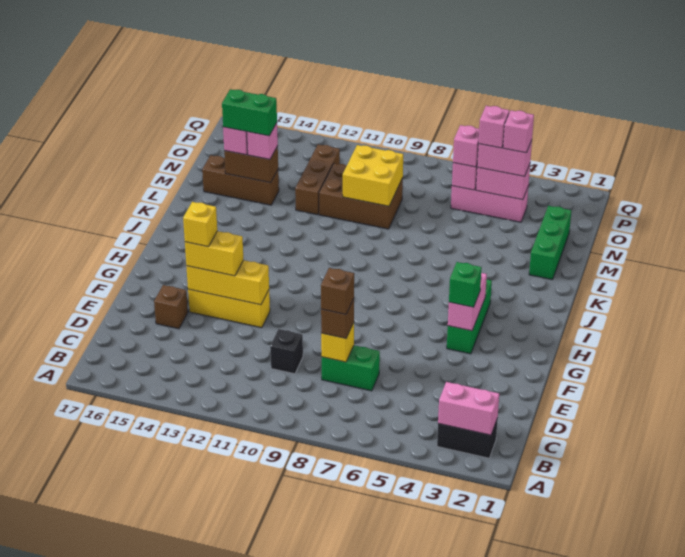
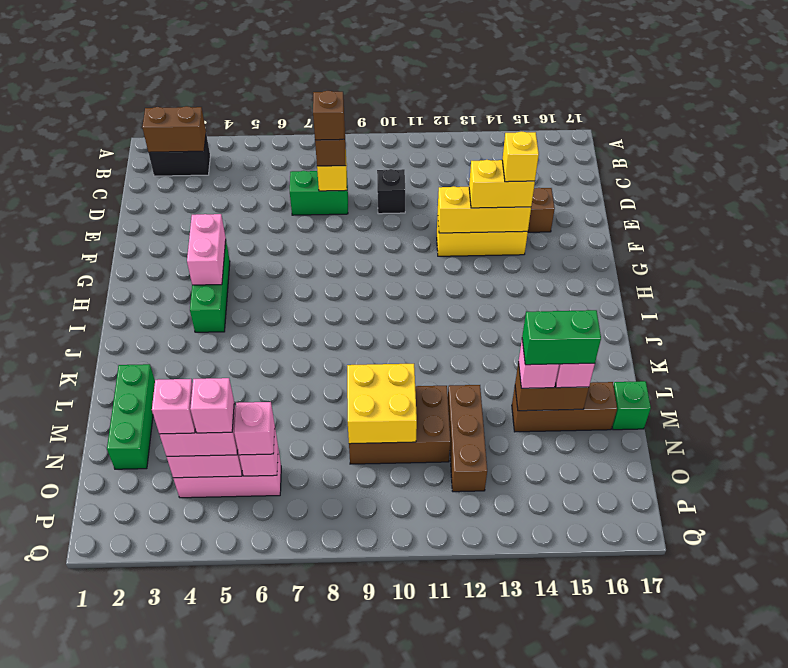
pink brick B2:B3 level 2 -> brown brick B2:B3 level 2
green brick G4 level 3 -> green brick M17 level 1

